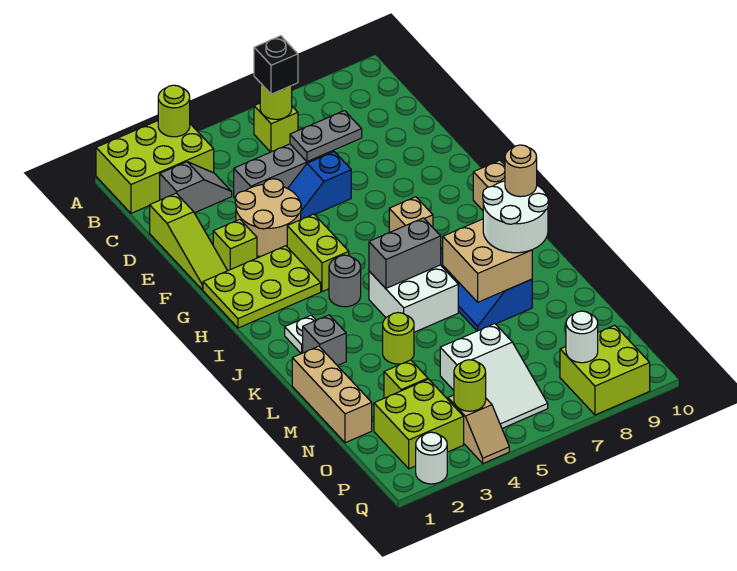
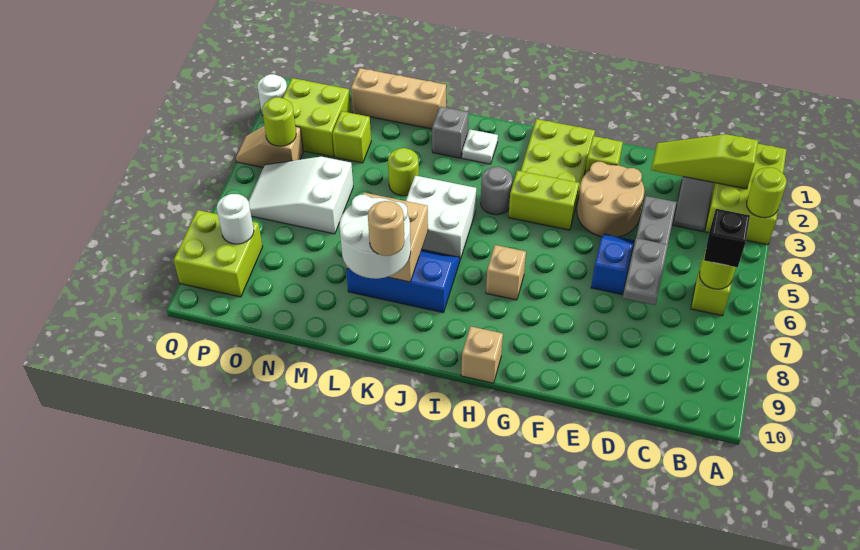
lime slope D1:F1 level 1 top D -> lime slope B2:D2 level 2 top B
grey brick J5:J6 level 2 -> none

